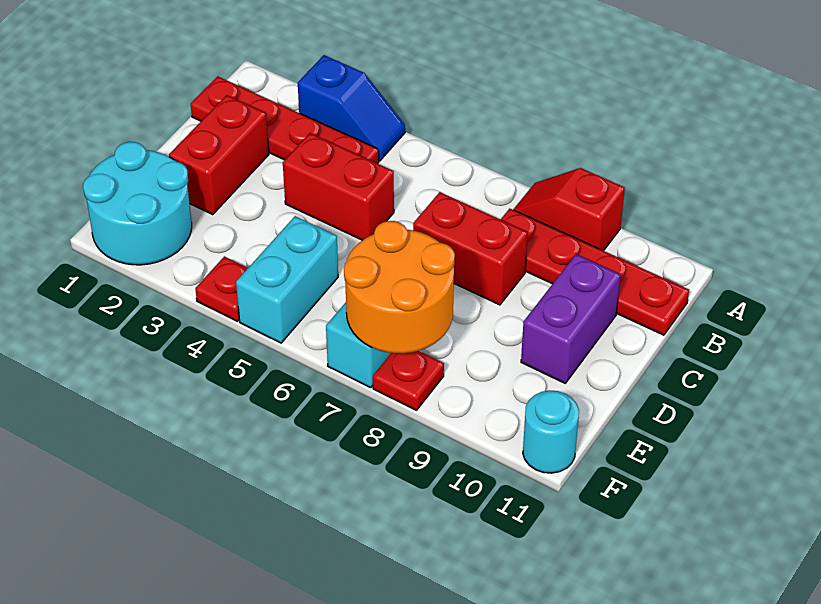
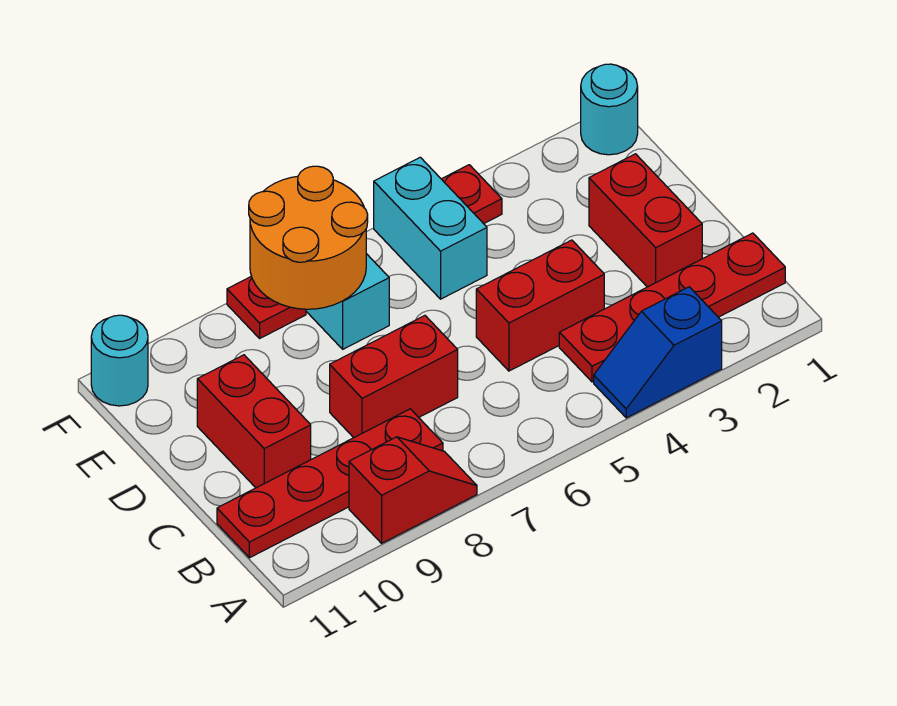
purple brick C10:D10 level 1 -> red brick C10:D10 level 1
cyan round brick E1:F2 level 1 -> cyan round brick F1 level 1

